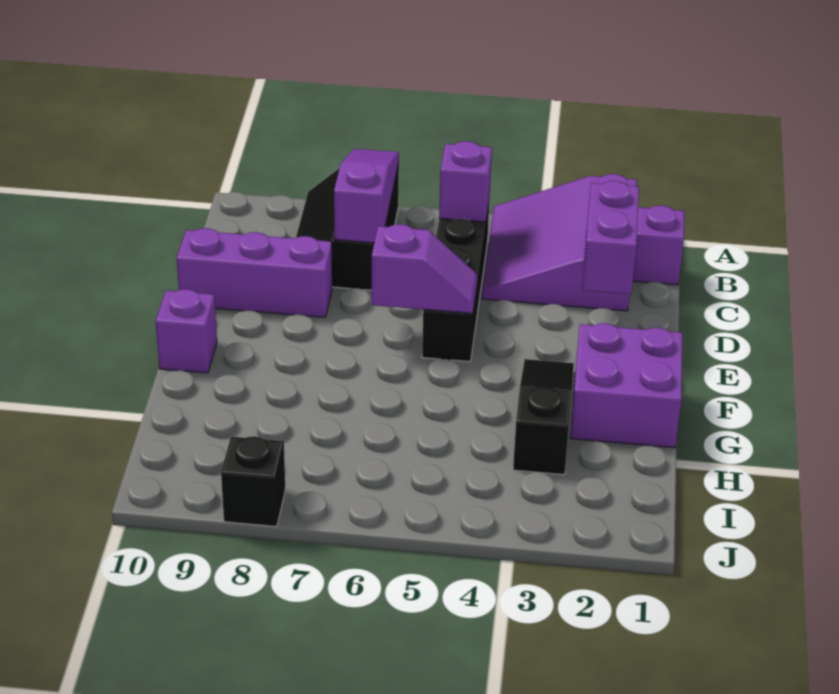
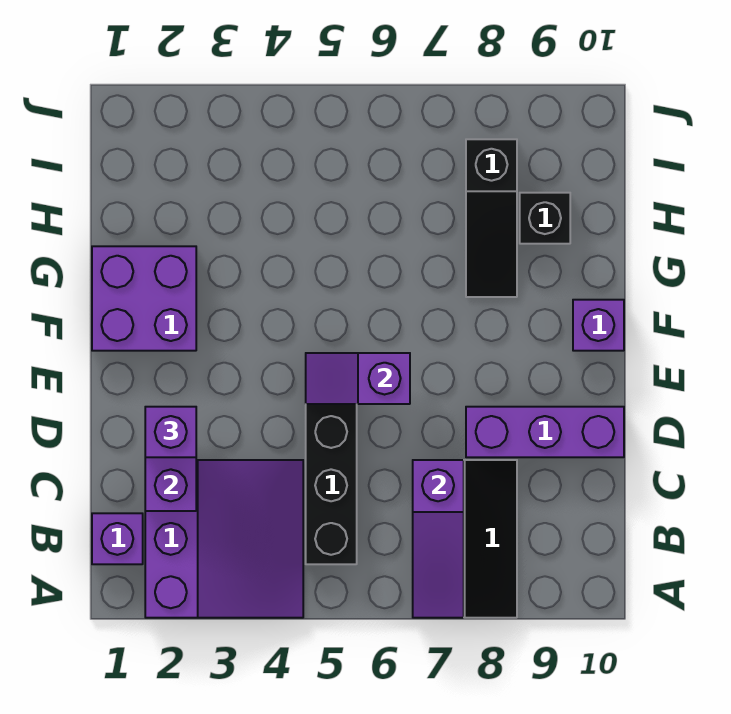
purple brick B5 level 2 -> purple brick D2 level 3
black slope F3:H3 level 1 top H -> black slope G8:I8 level 1 top I
black brick J8 level 1 -> black brick H9 level 1

